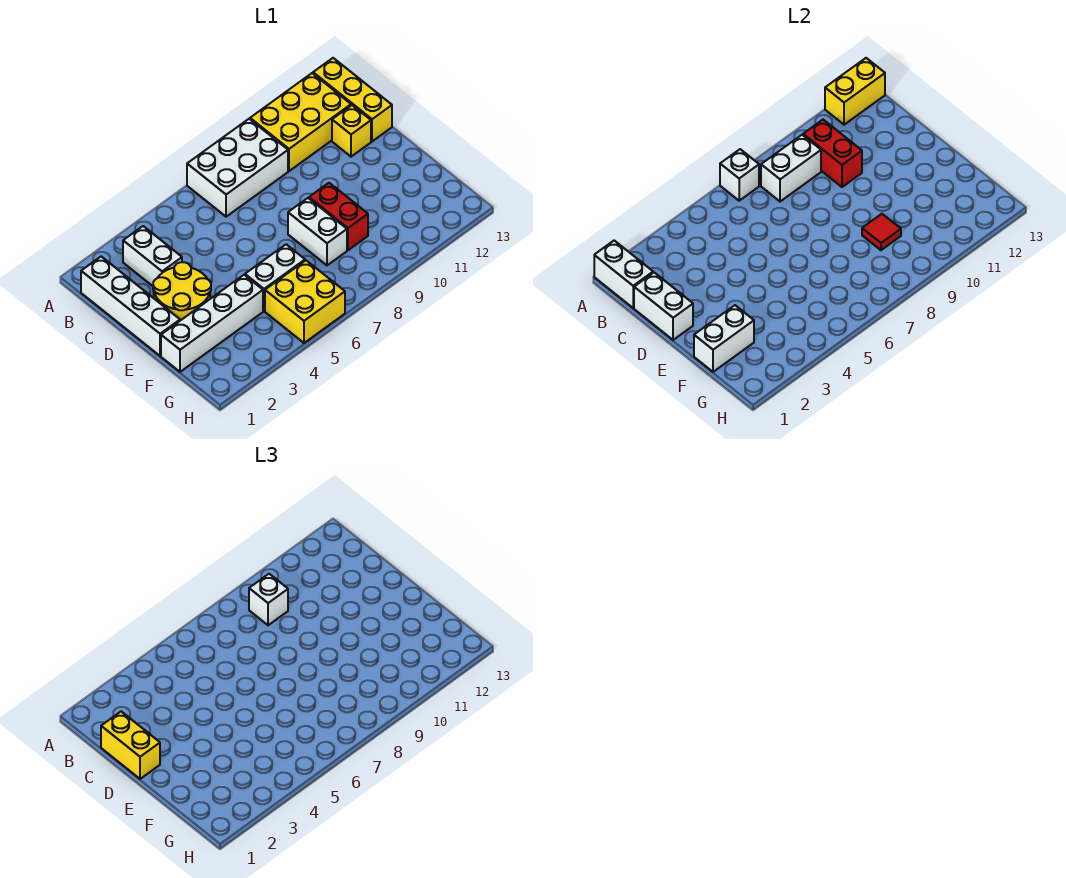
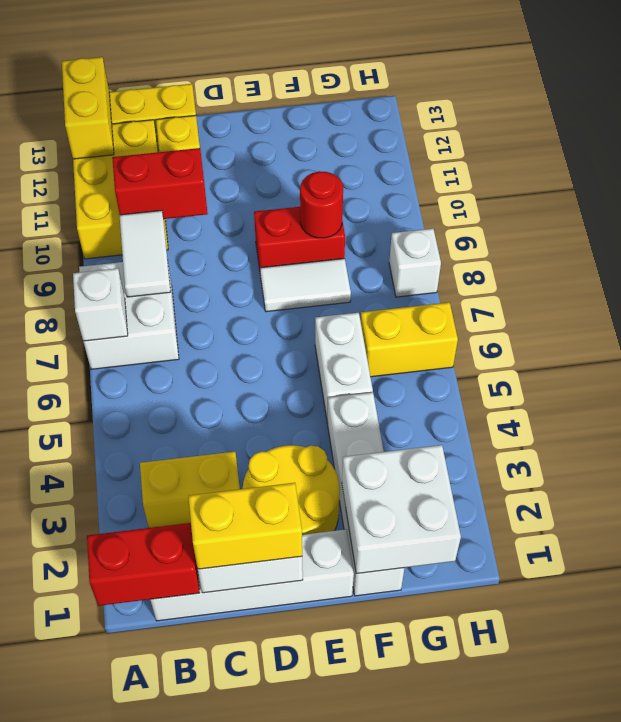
white brick A1:B1 level 2 -> red brick A1:B1 level 2
white brick A7:B9 level 1 -> white brick A7:B8 level 1
white brick B3:C3 level 1 -> yellow brick B3:C3 level 1
white brick B8:B9 level 2 -> white tile B8:B9 level 2
white brick B9 level 3 -> white brick H8 level 1
white brick E8:F8 level 1 -> white tile E8:F8 level 1
white brick F1:F2 level 2 -> white brick F1:G2 level 2
red tile F9 level 2 -> red round brick F9 level 2
yellow brick G5:H6 level 1 -> yellow brick G6:H6 level 1

